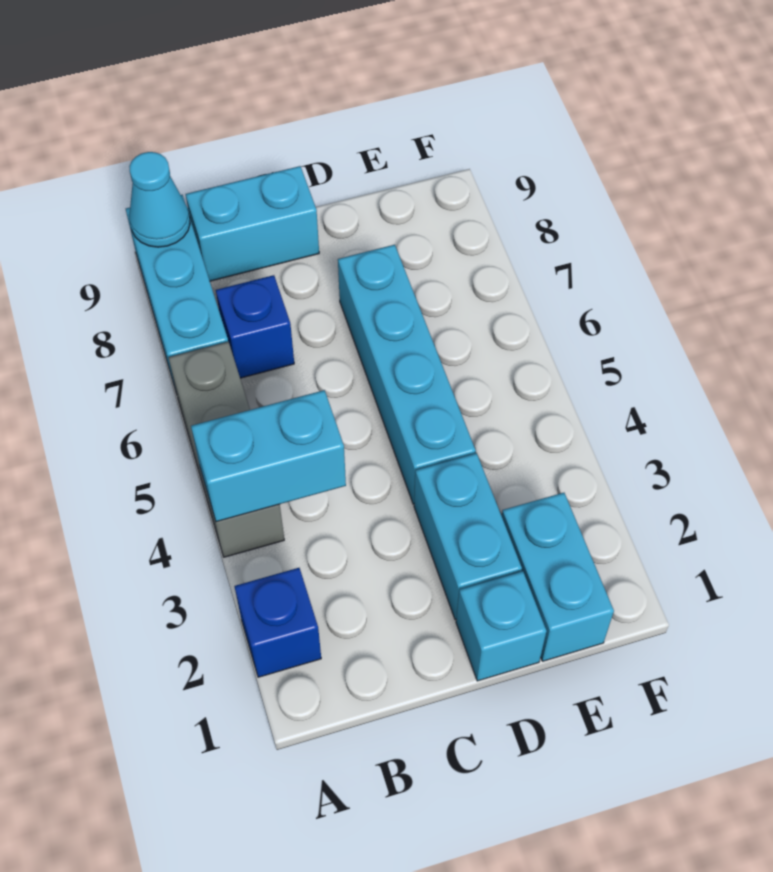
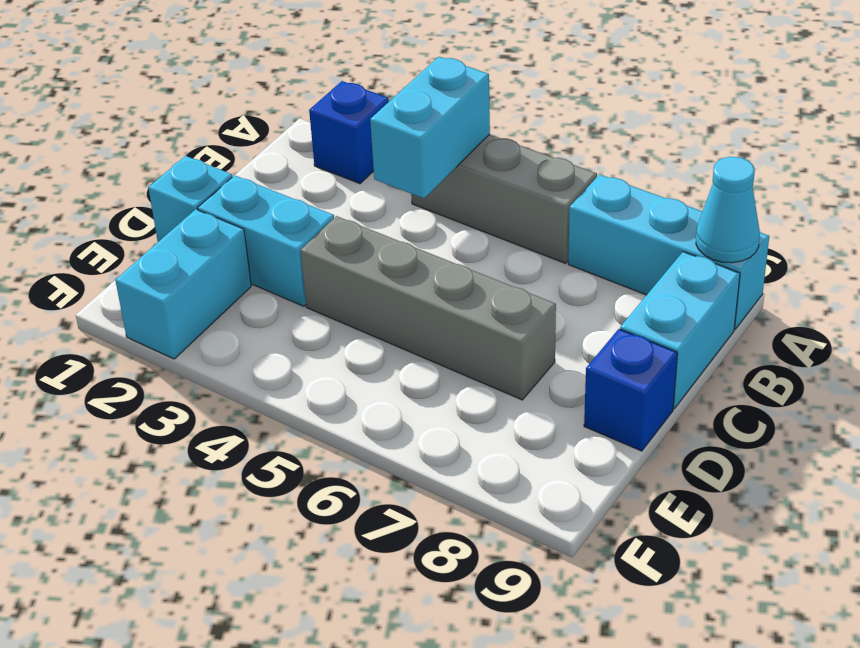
blue brick B7 level 1 -> blue brick D9 level 1
cyan brick D4:D7 level 1 -> grey brick D4:D7 level 1
cyan brick E1:E2 level 1 -> cyan brick E2:F2 level 1

